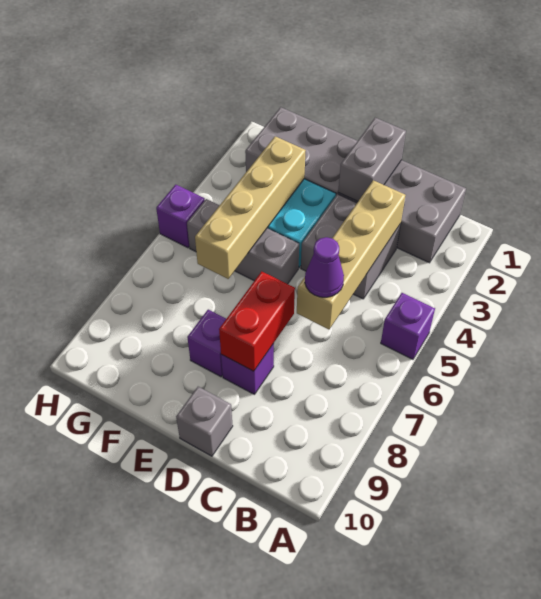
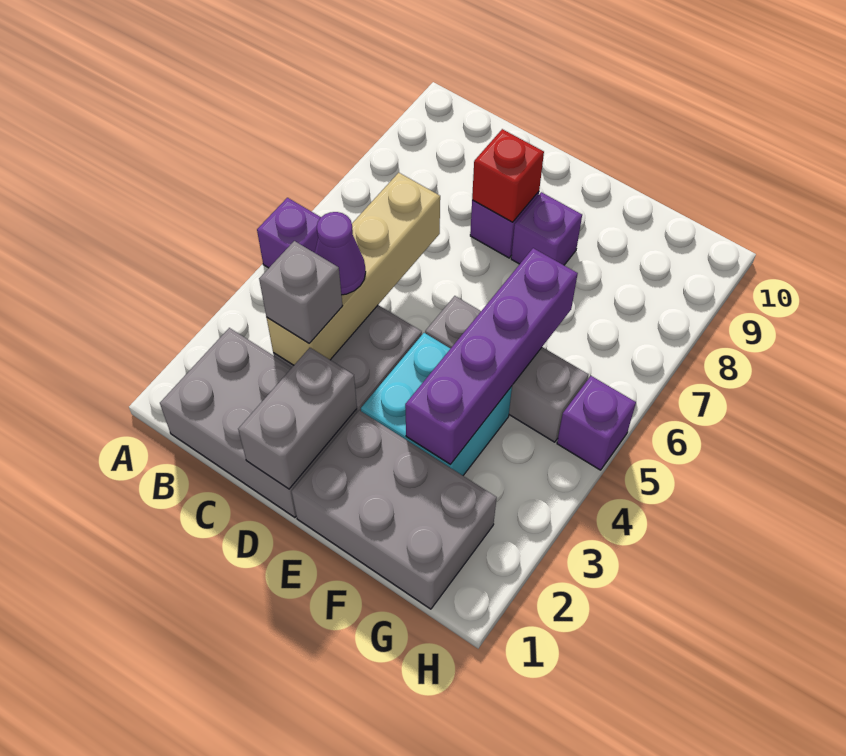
purple cone C6 level 3 -> purple cone C4 level 3
red brick D7:D8 level 2 -> red brick D8 level 2
grey brick D10 level 1 -> grey brick C3 level 3
tan brick F3:F6 level 2 -> purple brick F3:F6 level 2

